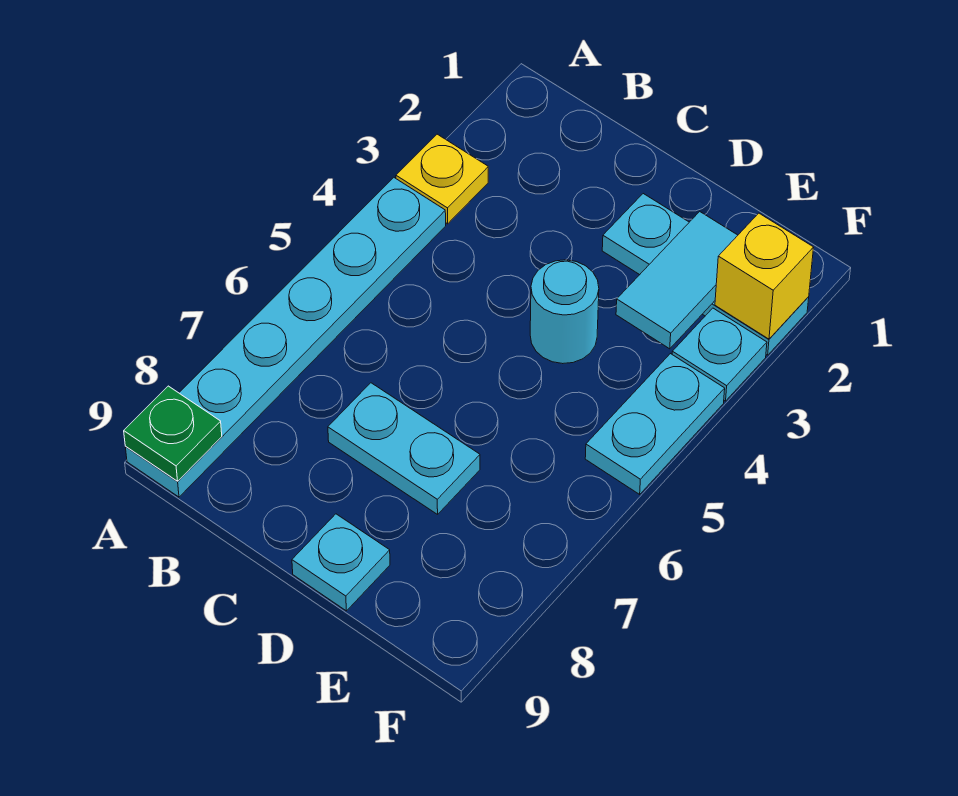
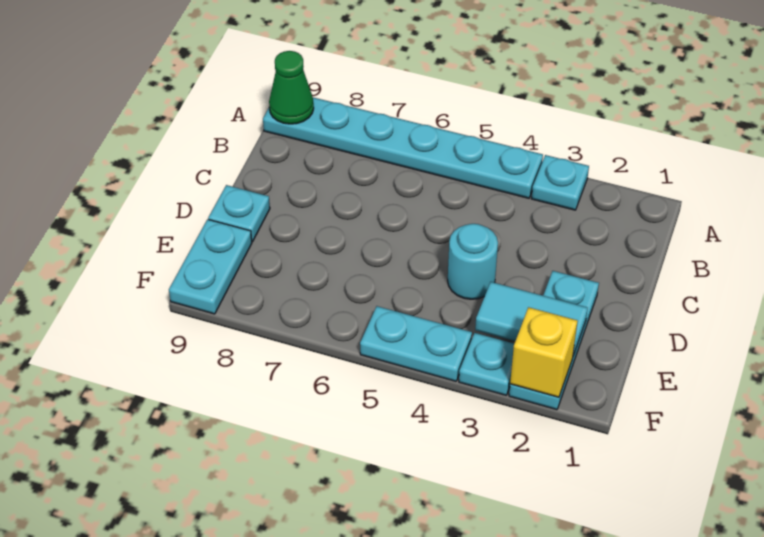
yellow plate A3 level 1 -> cyan plate A3 level 1
green plate A9 level 2 -> green cone A9 level 2
cyan plate C7:D7 level 1 -> cyan plate E9:F9 level 1

